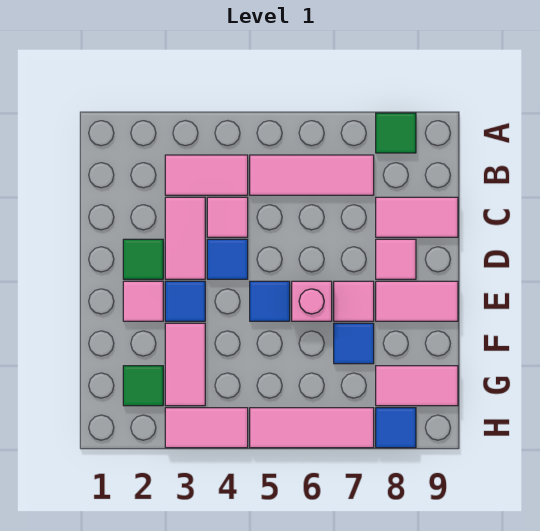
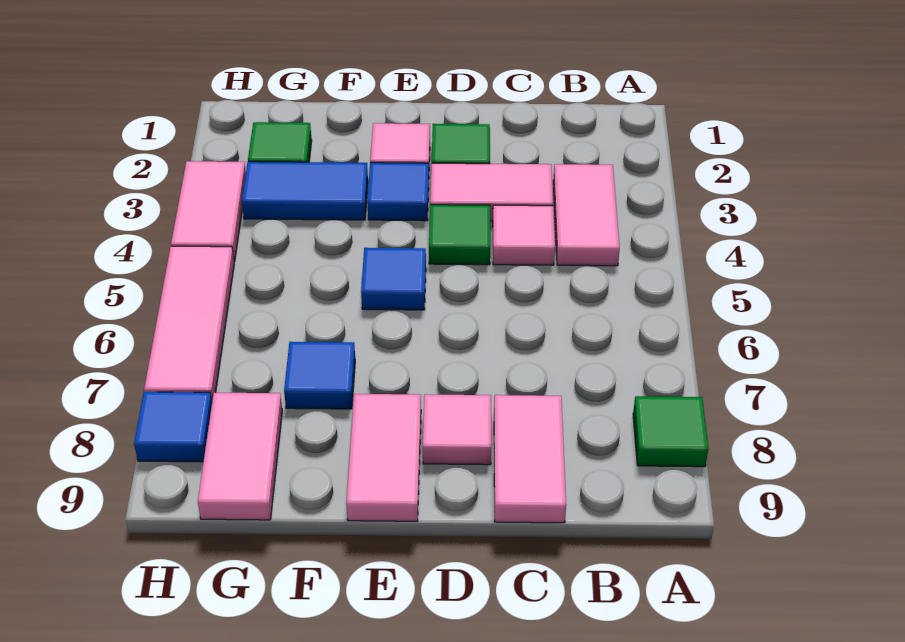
pink tile B5:B7 level 1 -> none
blue tile D4 level 1 -> green tile D4 level 1
pink brick E6 level 1 -> none
pink tile E7 level 1 -> none
pink tile F3:G3 level 1 -> blue tile F3:G3 level 1

